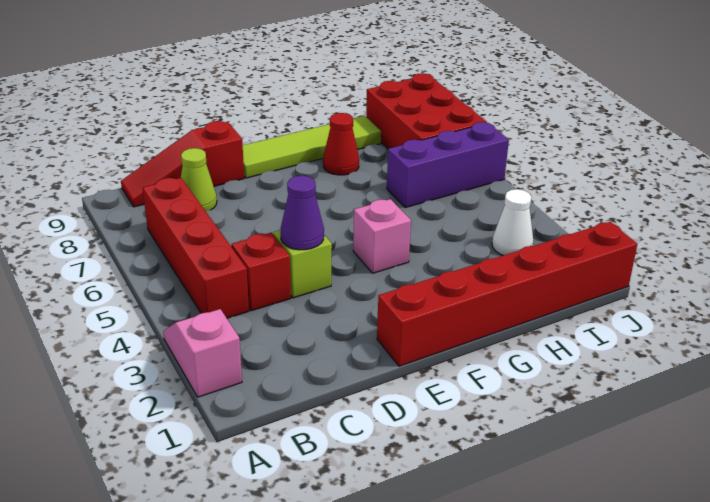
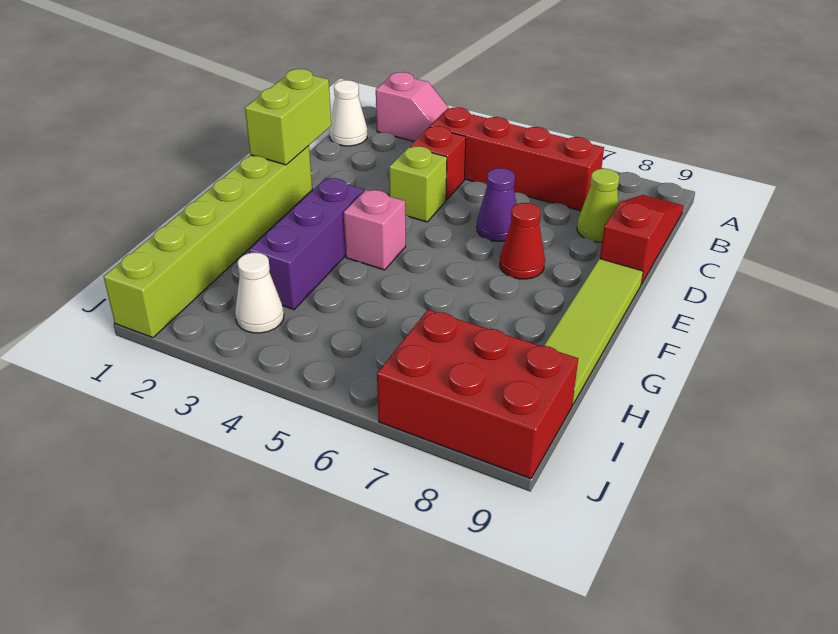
none -> white cone B1 level 1
none -> lime brick D1:E1 level 2
purple cone D4 level 2 -> purple cone D6 level 1
red brick E1:J1 level 1 -> lime brick E1:J1 level 1
red cone G8 level 1 -> red cone E7 level 1
purple brick H6:J6 level 1 -> purple brick F3:H3 level 1

